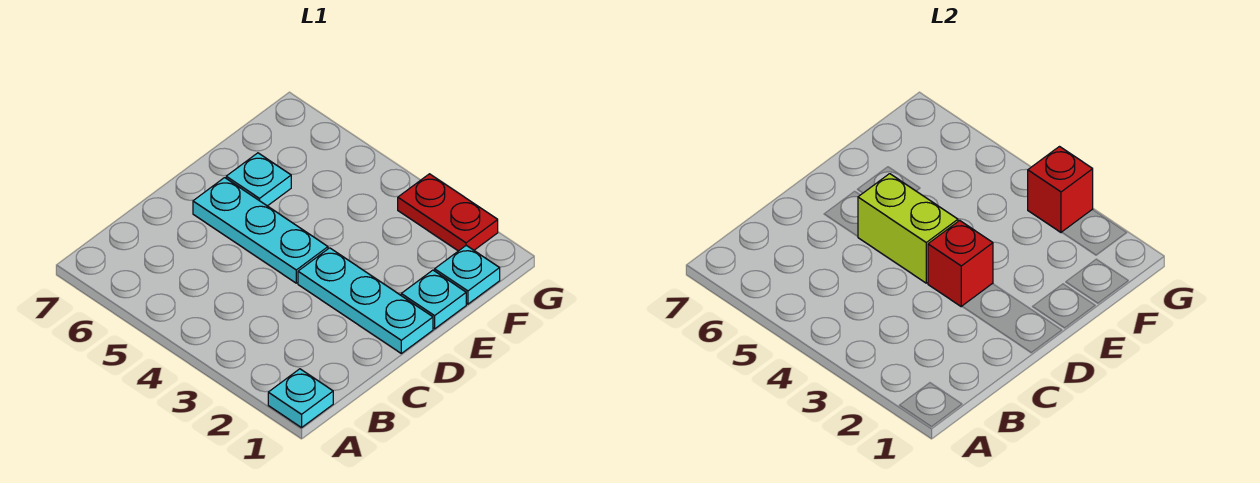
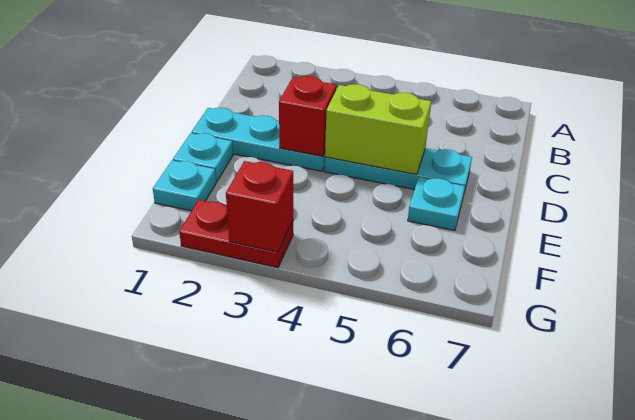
cyan plate A1 level 1 -> none

